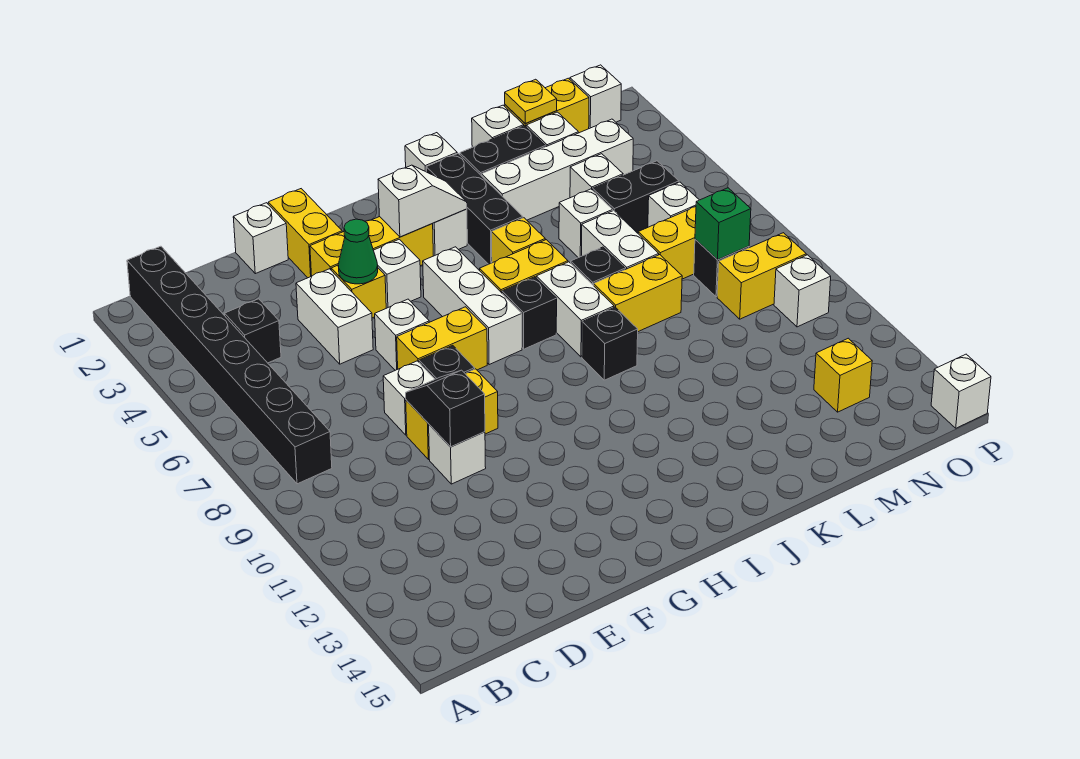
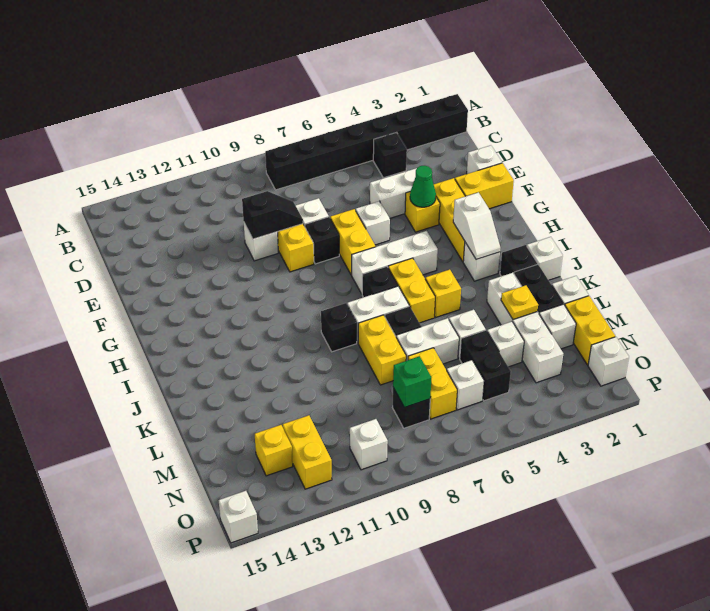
white brick G4 level 1 -> none
black brick J2:J4 level 1 -> black brick J2 level 1
yellow plate M1 level 2 -> yellow plate L3 level 2
yellow brick N9:O9 level 1 -> yellow brick N12:O12 level 1

